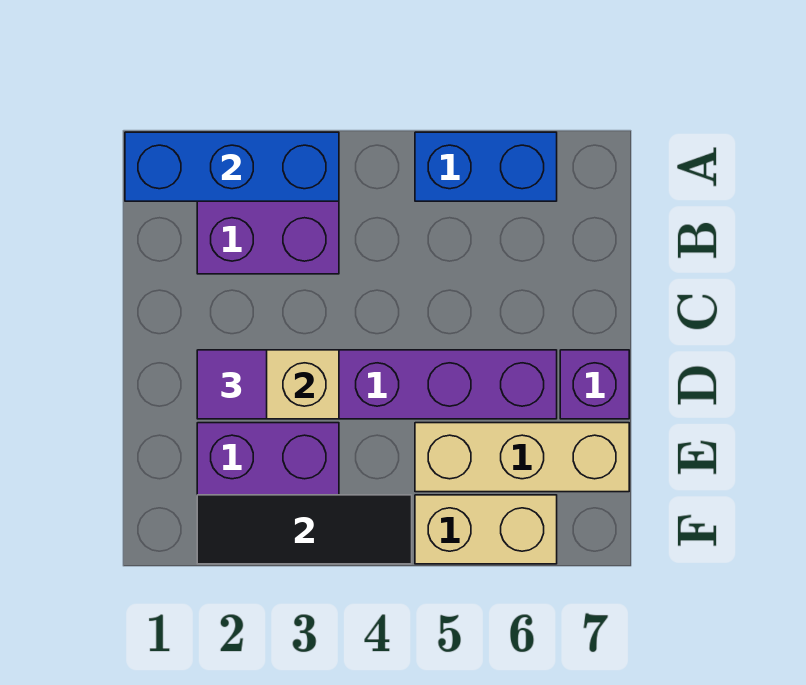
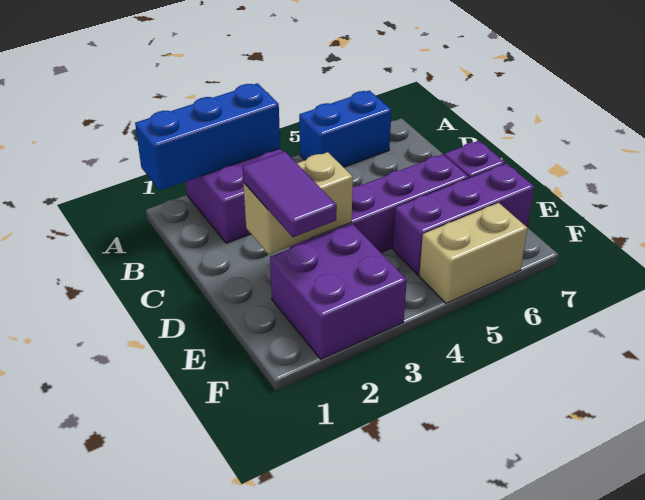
purple tile D2 level 3 -> purple tile D2:E2 level 3
tan brick E5:E7 level 1 -> purple brick E5:E7 level 1
black tile F2:F4 level 2 -> none

